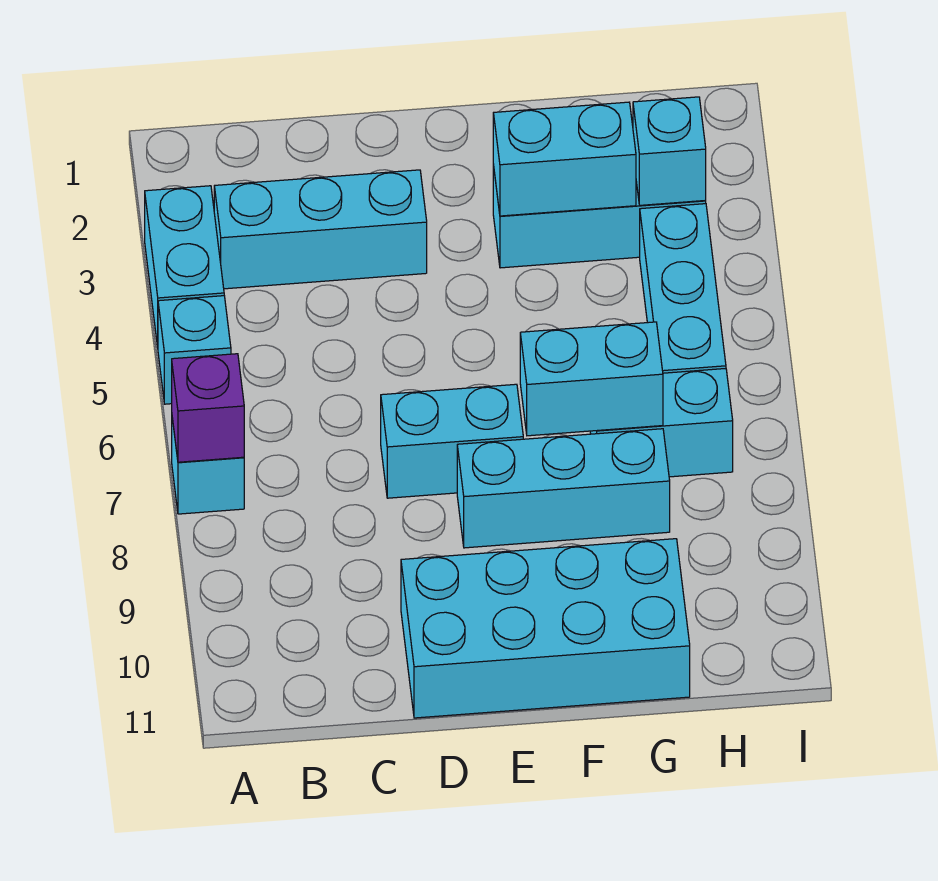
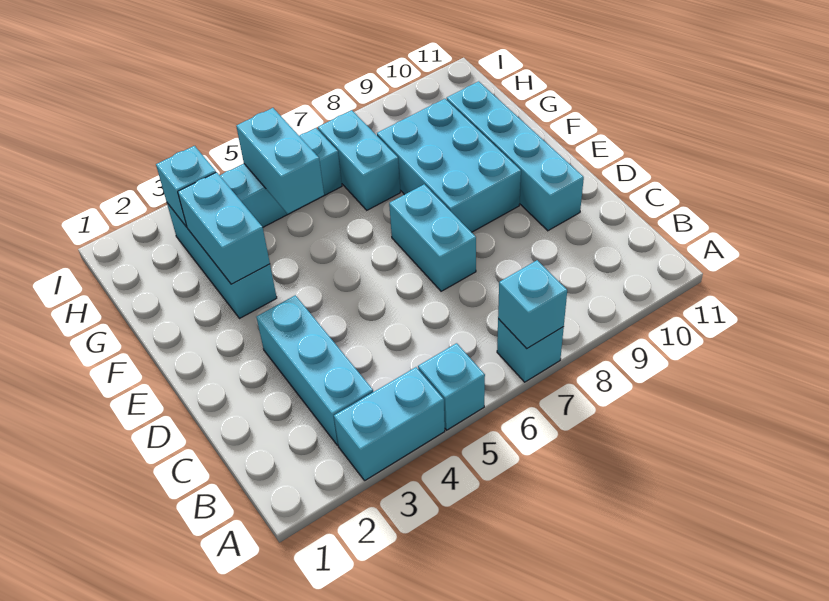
purple brick A7 level 2 -> cyan brick A7 level 2
cyan brick D10:G11 level 1 -> cyan brick D10:G10 level 1
cyan brick E8:G8 level 1 -> cyan brick E8:G9 level 1
cyan brick F7:G7 level 2 -> cyan brick G5:H5 level 2

